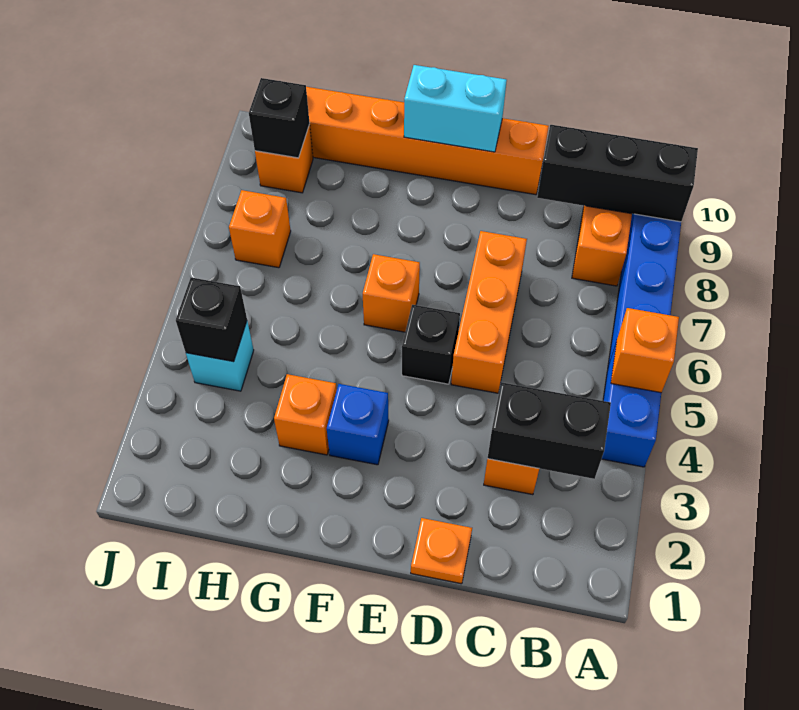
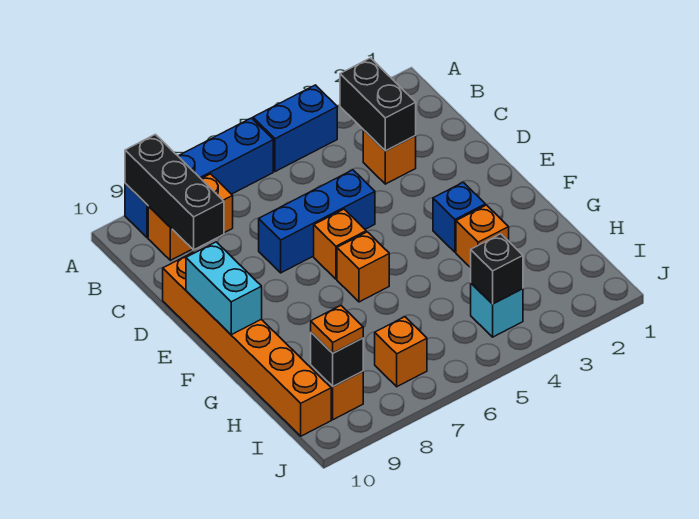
orange brick A5 level 2 -> orange brick E6 level 1
orange plate D1 level 1 -> orange plate I9 level 3
orange brick D5:D7 level 1 -> blue brick D5:D7 level 1
black brick E5 level 1 -> none

